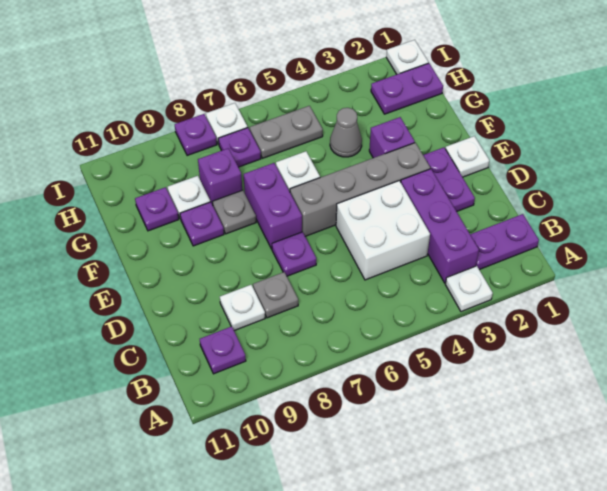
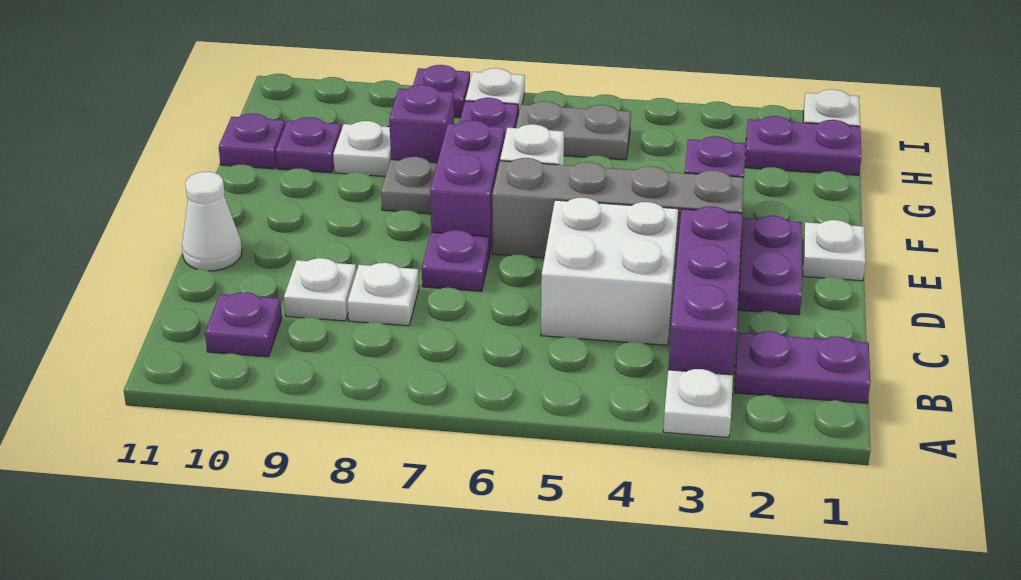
grey plate C8 level 1 -> white plate C8 level 1
none -> white cone D11 level 1
purple plate F9 level 1 -> purple plate G11 level 1
grey cone G4 level 1 -> none

